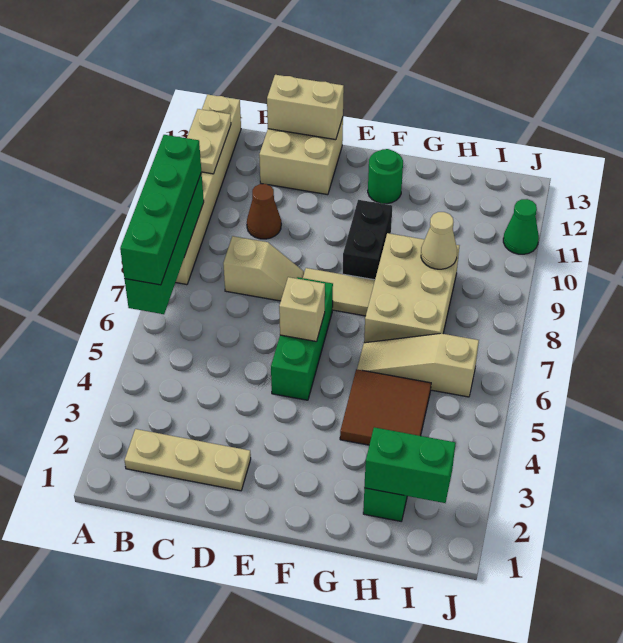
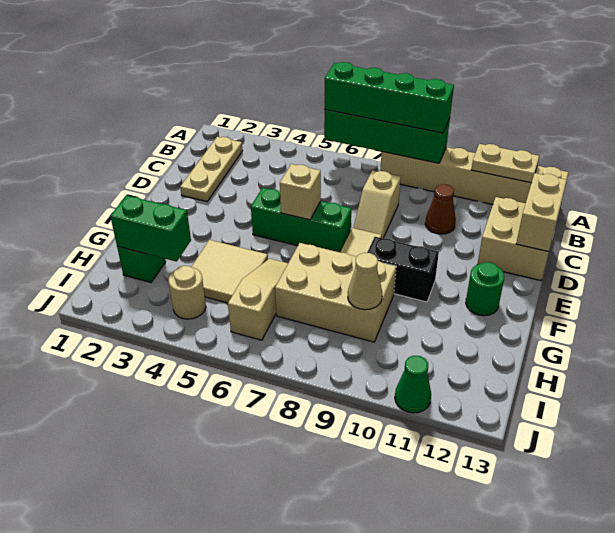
brown tile G4:H5 level 1 -> tan tile G4:H5 level 1
green brick H2:I2 level 2 -> green brick H2:H3 level 2
none -> tan round brick I4 level 1

